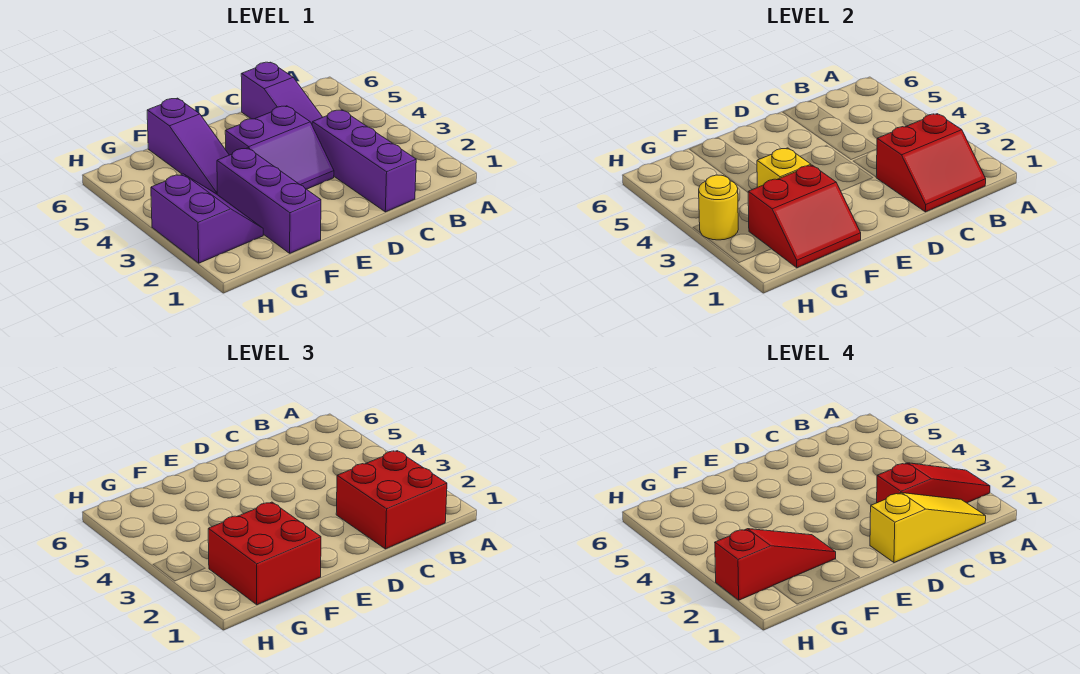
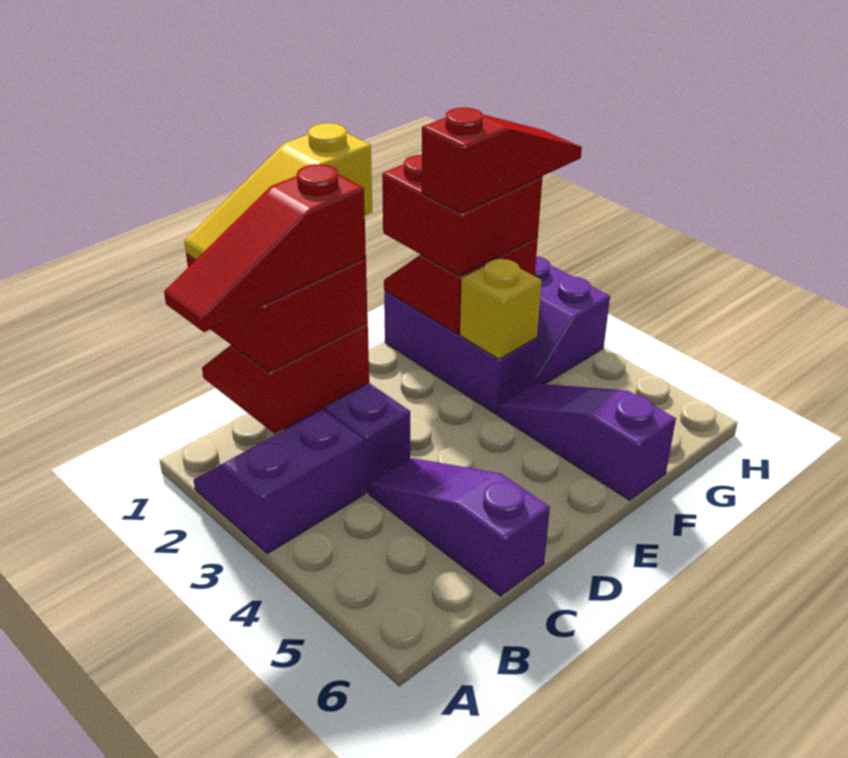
purple slope D3:E4 level 1 top 4 -> purple slope A2:B3 level 1 top 3
red slope F2:H2 level 4 top H -> red slope F2:H2 level 4 top F
yellow round brick H3 level 2 -> none

